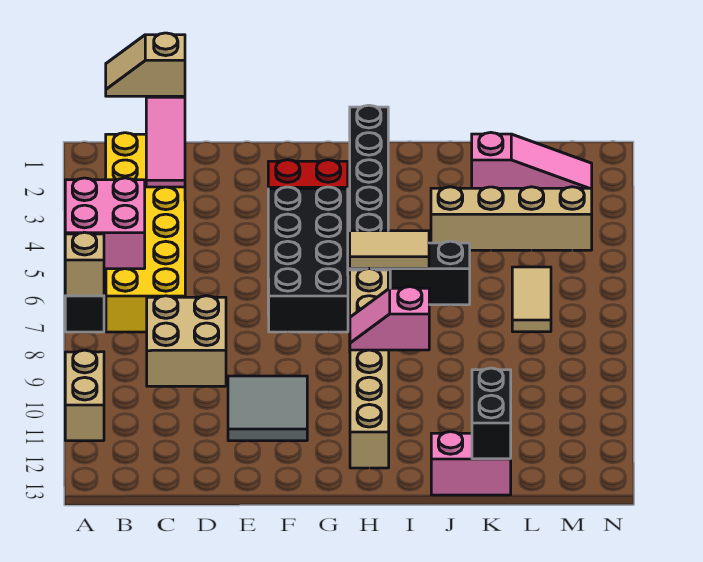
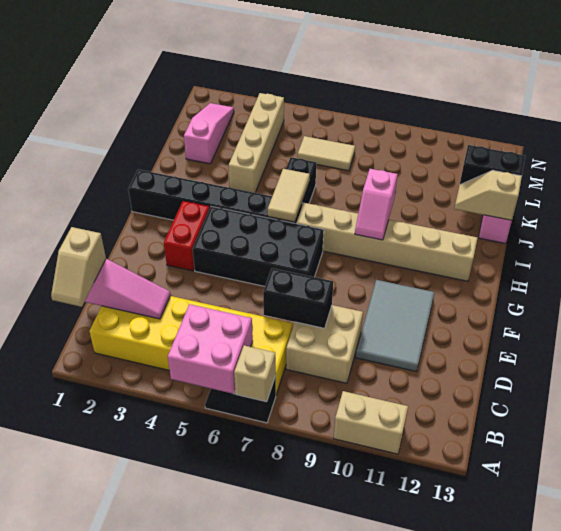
none -> black brick D7:D8 level 2
grey tile E10:F11 level 1 -> grey tile D10:F11 level 1
none -> tan slope J12:J13 level 2 top 13

